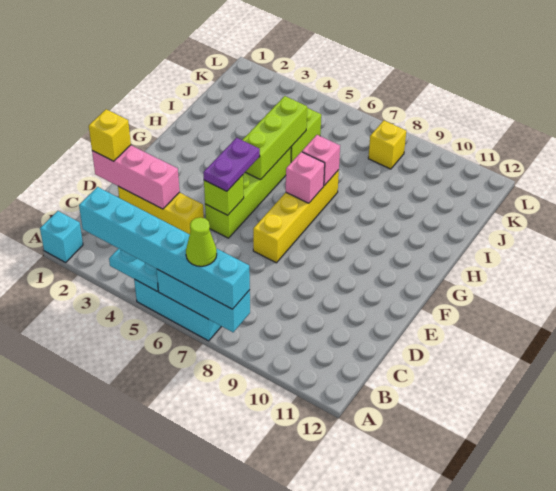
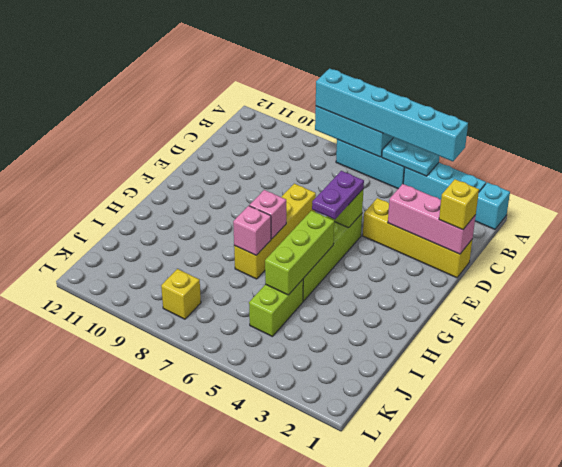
none -> cyan brick A2:A4 level 1
lime cone A7 level 4 -> none
yellow brick D2:D4 level 1 -> yellow brick D1:D4 level 1

